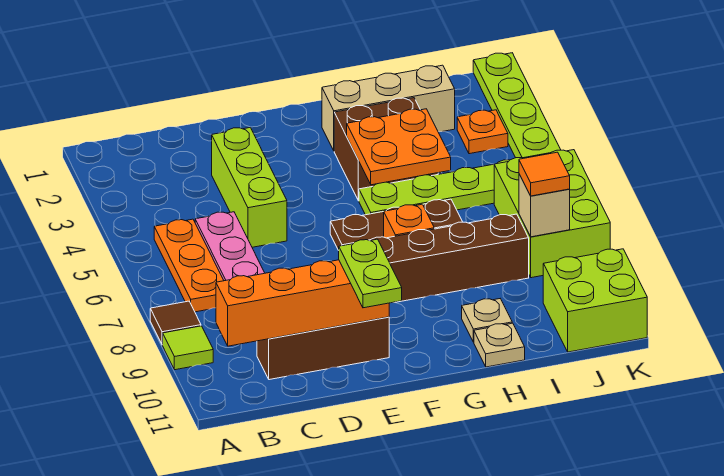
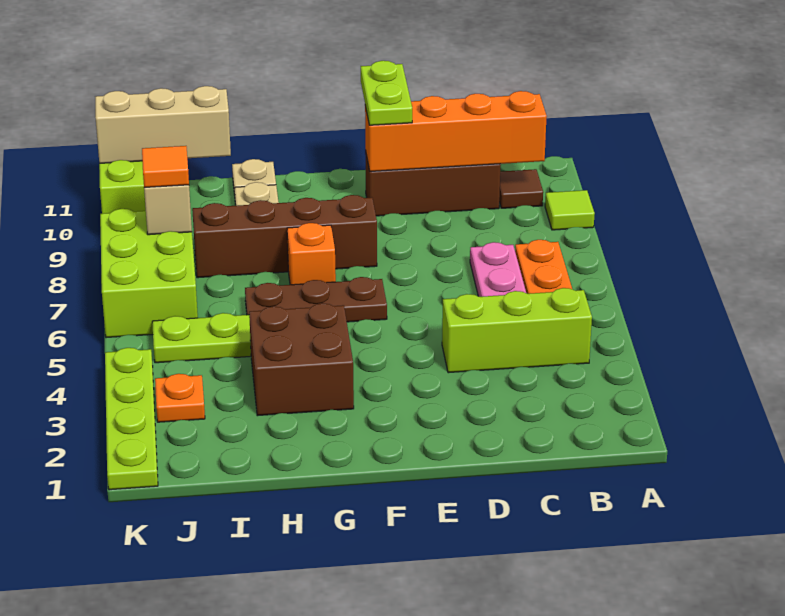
brown tile A8 level 1 -> brown tile B10 level 1
lime brick D3:D5 level 1 -> lime brick B4:D4 level 1
tan brick G2:I2 level 1 -> tan brick I11:K11 level 2
orange plate G4:H5 level 2 -> none

